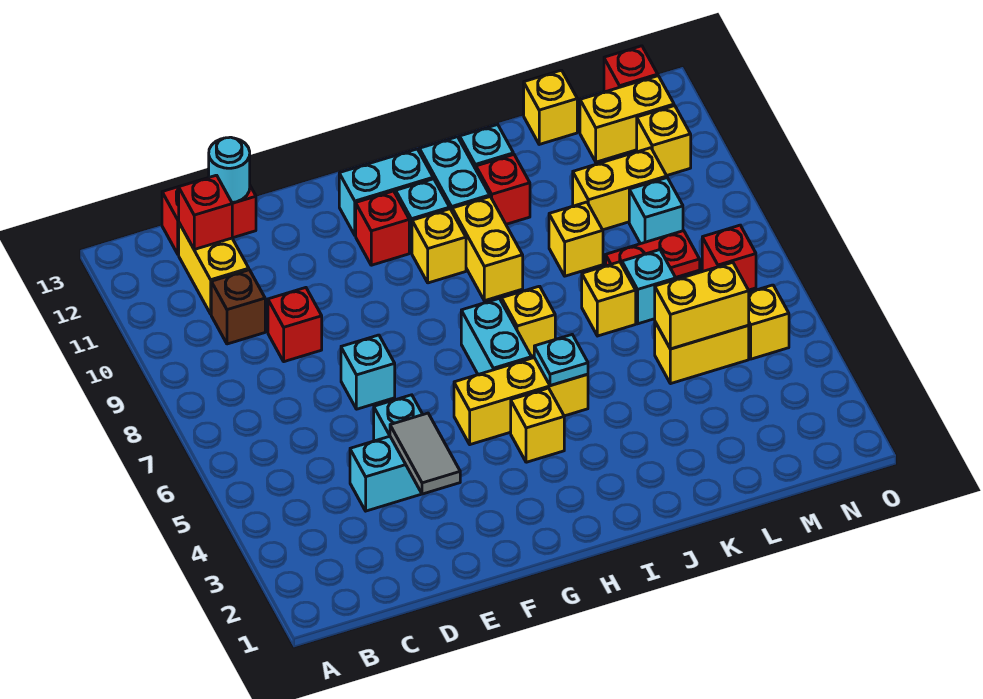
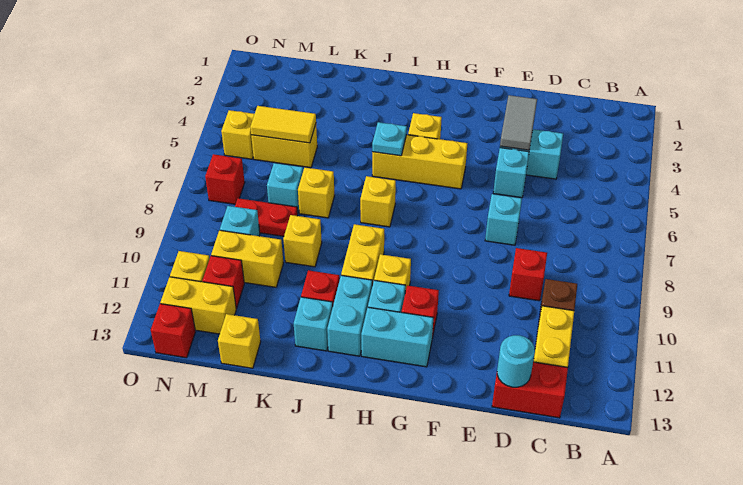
red brick C12 level 2 -> red brick M11 level 1
cyan brick H6:H7 level 1 -> none
yellow brick L5:M5 level 2 -> yellow tile L5:M5 level 2

